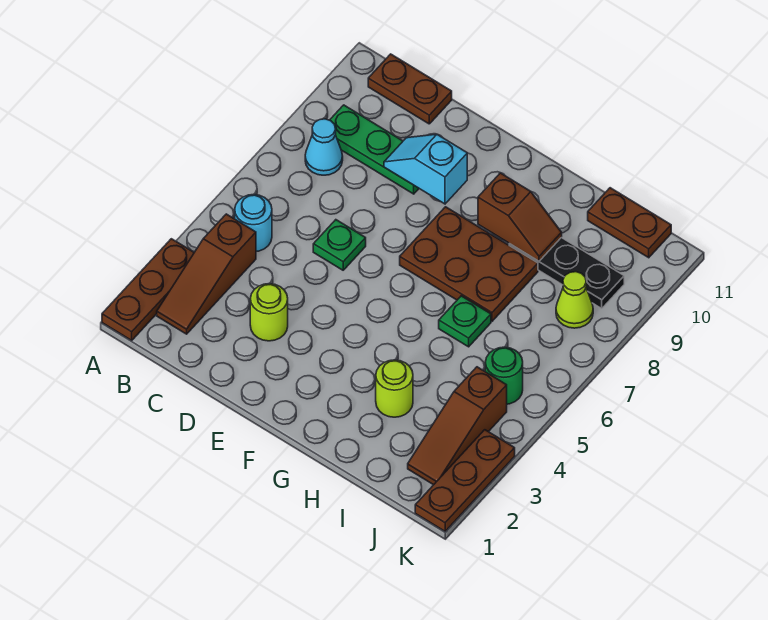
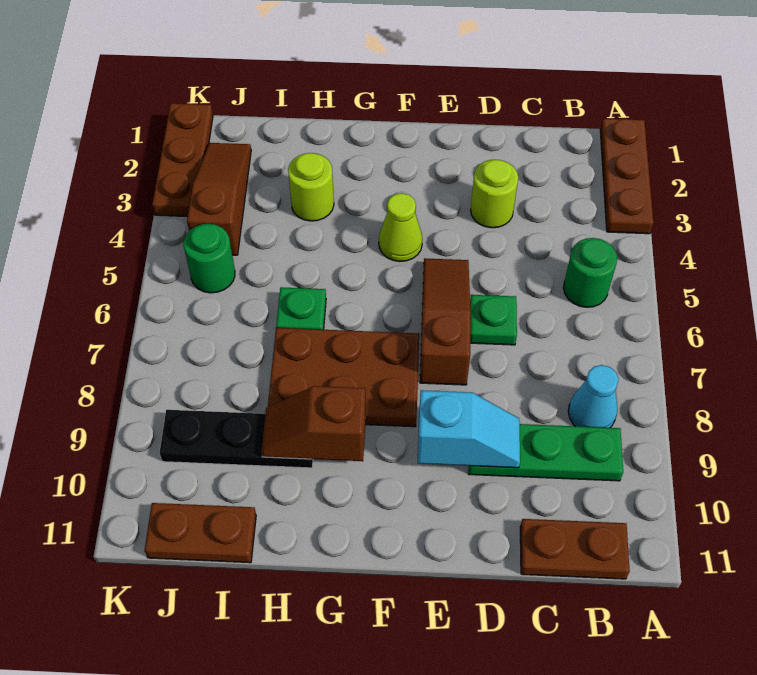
brown slope B2:B4 level 1 top 4 -> brown slope E5:E7 level 1 top 7
cyan round brick B5 level 1 -> green round brick B5 level 1
lime cone J8 level 1 -> lime cone F4 level 1

